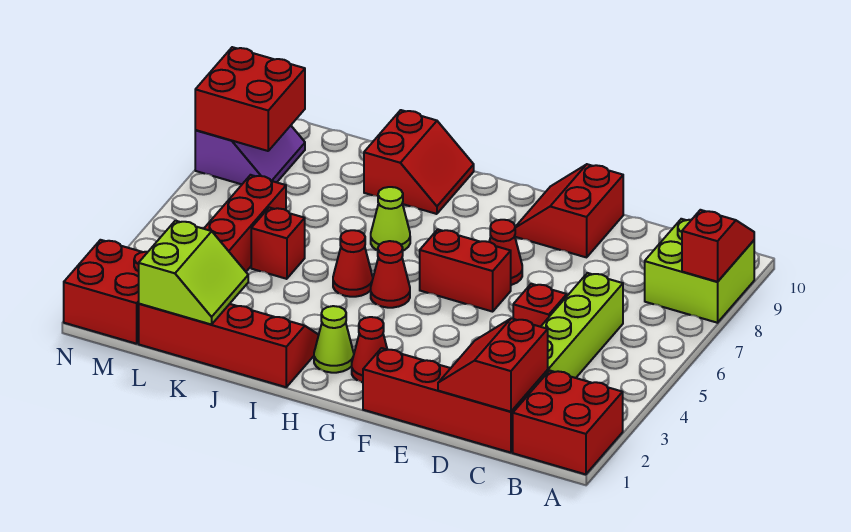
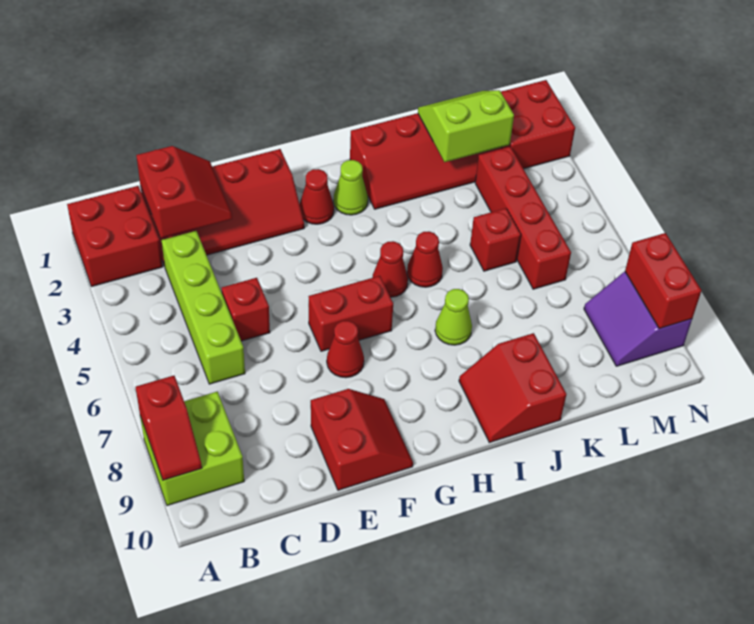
lime slope K1:L2 level 2 top L -> lime slope K1:L2 level 2 top 2
red brick M8:N9 level 2 -> red brick N8:N9 level 2

